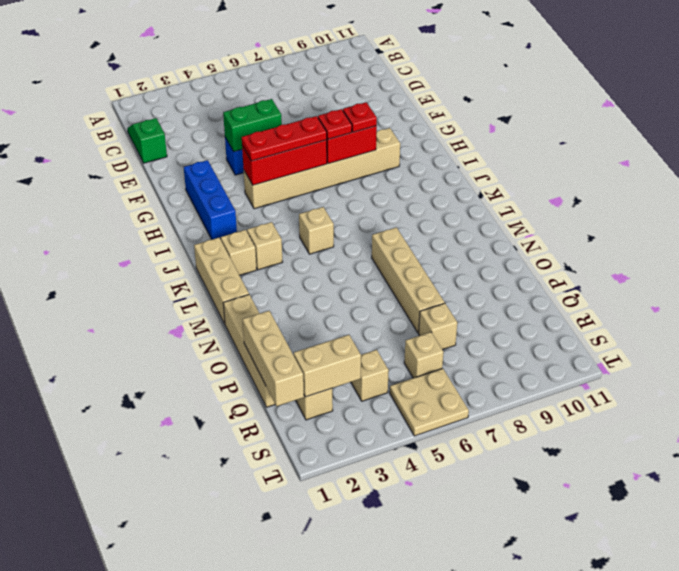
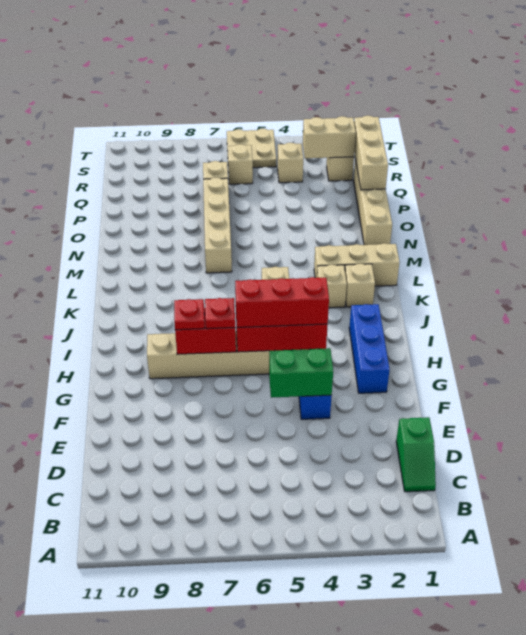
red plate H4:H6 level 3 -> red brick H4:H6 level 3
tan brick K1:M1 level 1 -> tan brick L1:L3 level 1

